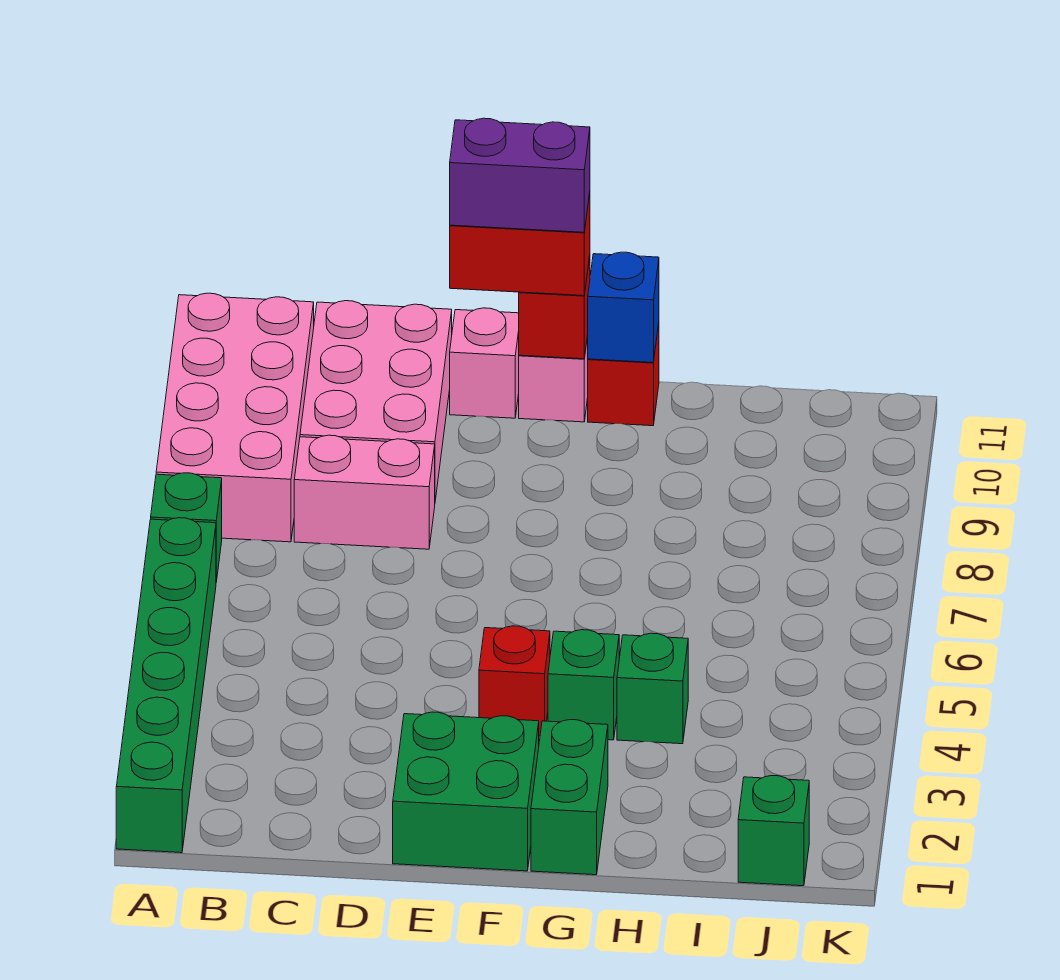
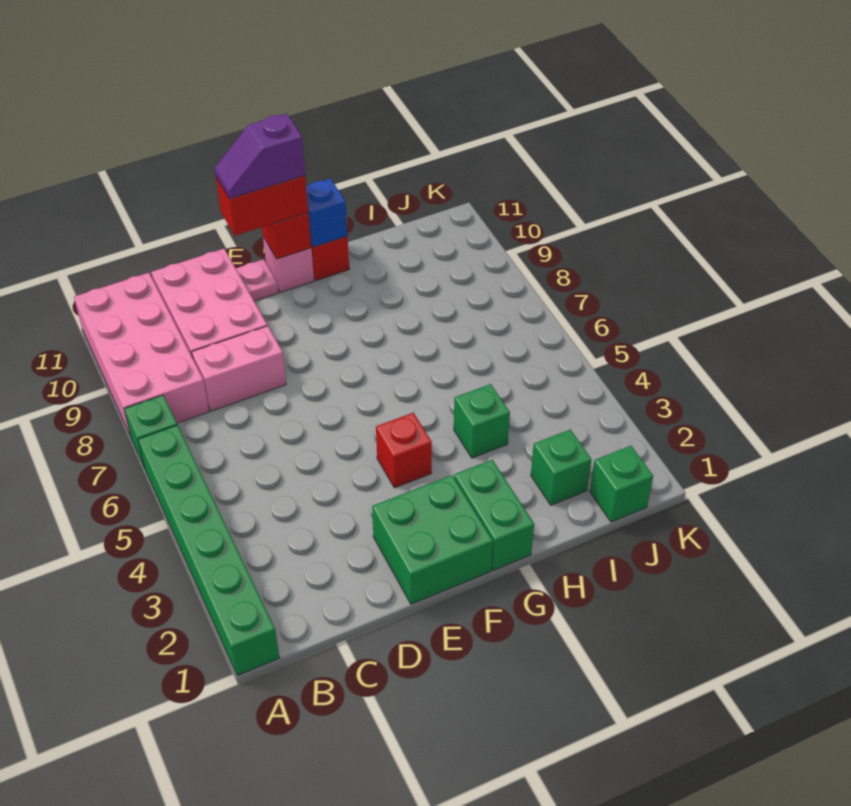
pink brick E11 level 1 -> pink plate E11 level 1
purple brick E11:F11 level 4 -> purple slope E11:F11 level 4 top F
green brick G4 level 1 -> green brick I2 level 1

